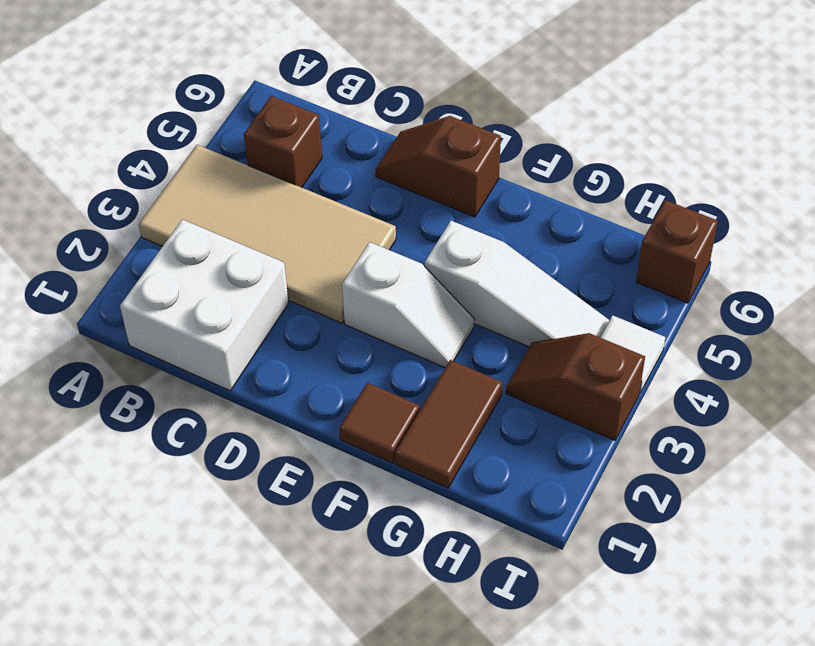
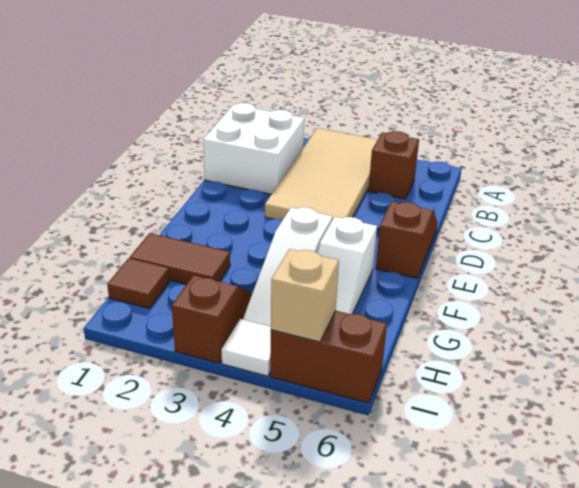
white slope E3:F3 level 1 top E -> white slope F5:G5 level 1 top F
brown tile F1 level 1 -> brown tile H1 level 1
none -> tan brick I5 level 2
brown brick I6 level 1 -> brown brick I5:I6 level 1

